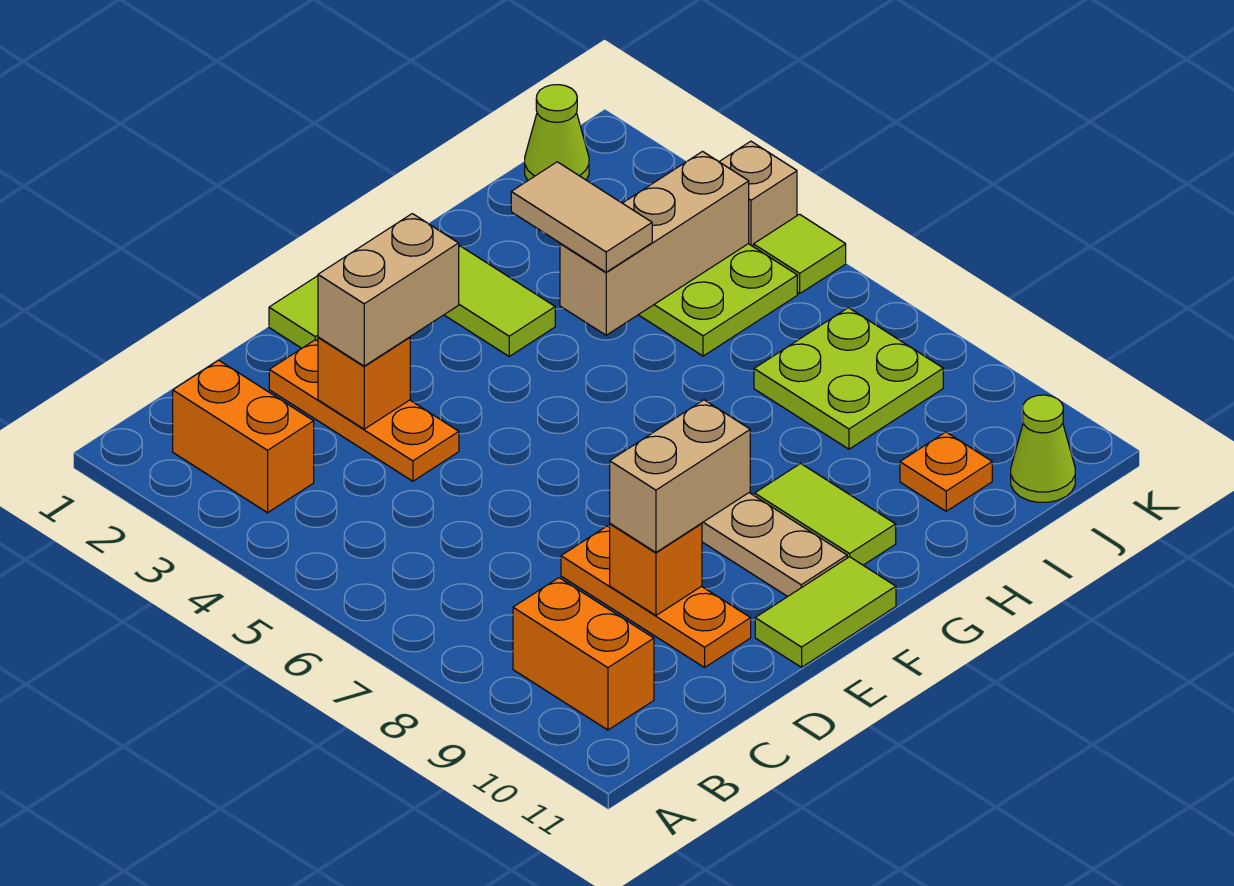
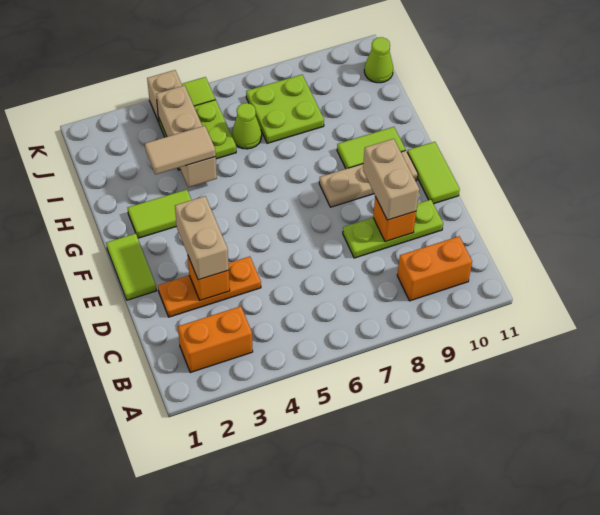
orange plate D8:D10 level 1 -> lime plate D8:D10 level 1
orange plate I10 level 1 -> none
lime cone J1 level 1 -> lime cone I6 level 1

